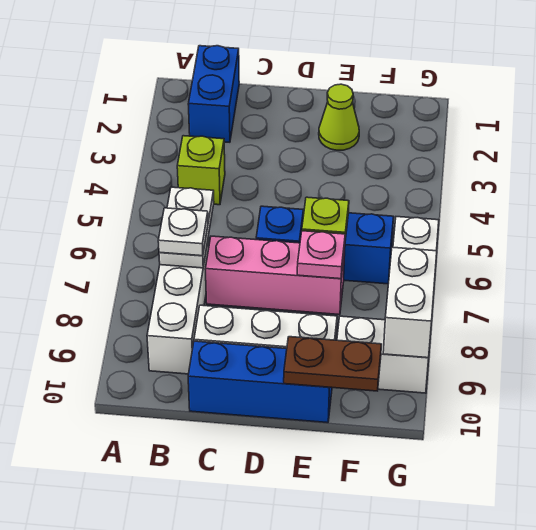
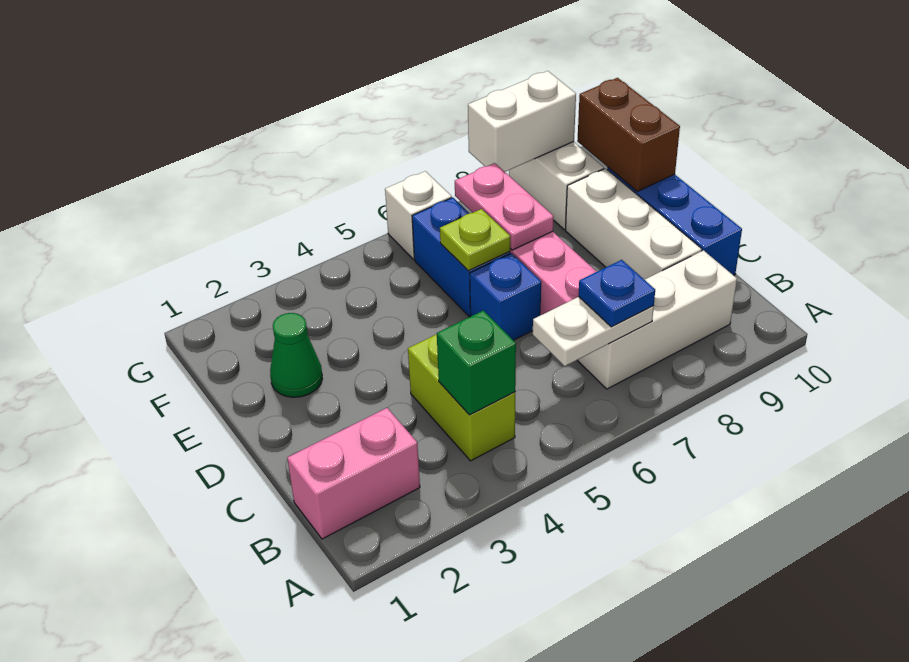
blue brick B1:B2 level 1 -> pink brick B1:B2 level 1
lime brick B4 level 1 -> lime brick B4:C4 level 1
none -> green brick B4 level 2
white plate B7 level 3 -> blue plate B7 level 3
lime cone E2 level 1 -> green cone E2 level 1
pink plate E7 level 2 -> pink plate E7:F7 level 2
brown plate E10:F10 level 2 -> brown brick E10:F10 level 2

